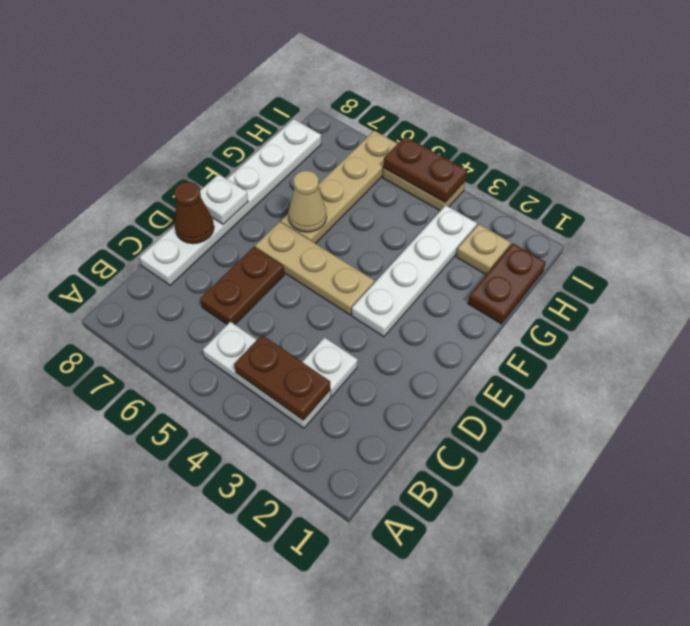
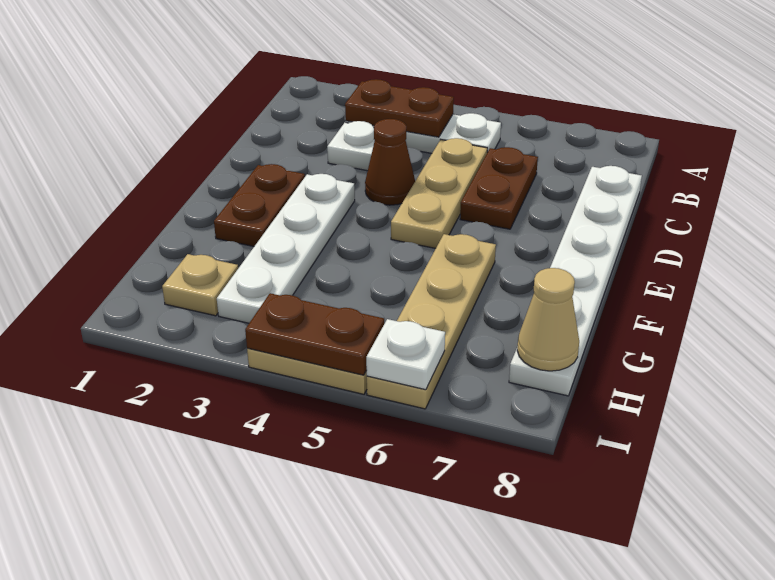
brown cone D8 level 2 -> brown cone D4 level 1
tan plate E4:E6 level 1 -> tan plate C5:E5 level 1
white plate E8 level 2 -> white plate I6 level 2
tan cone F6 level 2 -> tan cone H8 level 2
brown plate G1:H1 level 1 -> brown plate E2:F2 level 1

